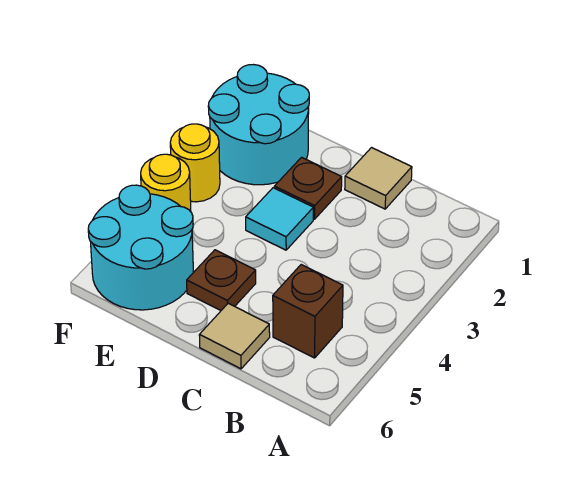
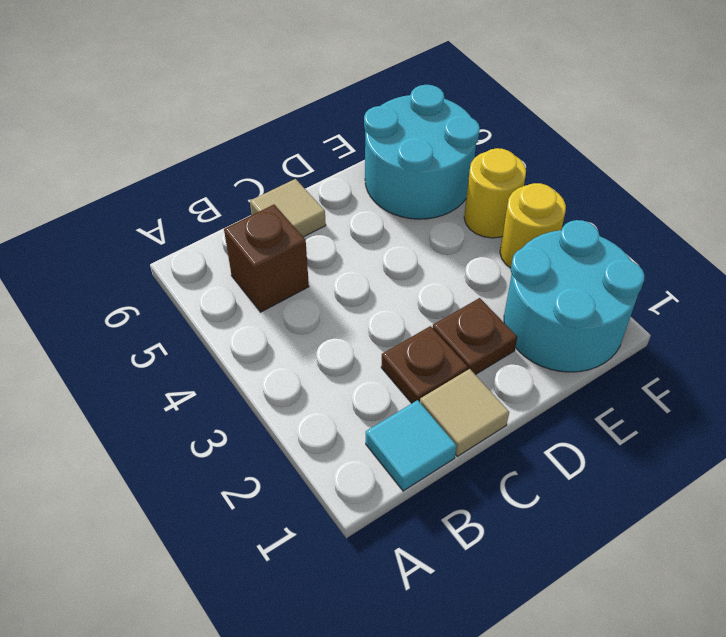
cyan tile D3 level 1 -> cyan tile B1 level 1
brown plate D5 level 1 -> brown plate C2 level 1

